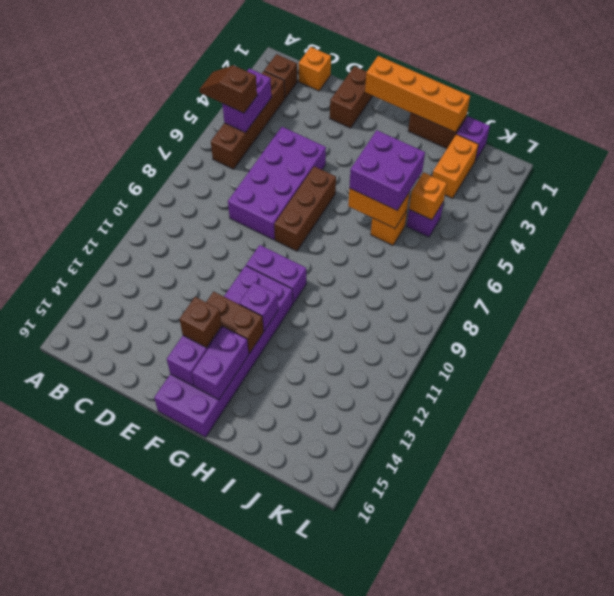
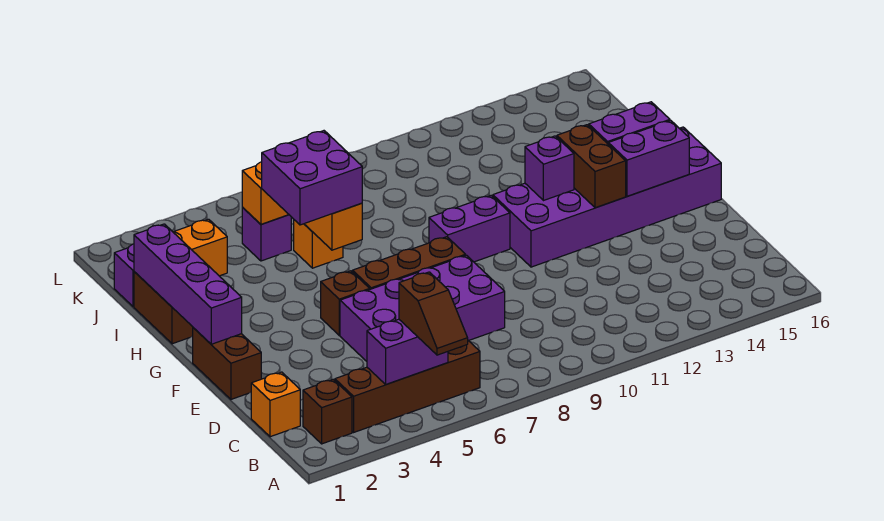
brown brick E1:E2 level 1 -> brown brick E1:F1 level 1
orange brick F1:I1 level 2 -> purple brick F1:I1 level 2
purple brick F10:G10 level 1 -> purple brick G9:G10 level 1
brown brick F14 level 3 -> brown brick F5 level 1

